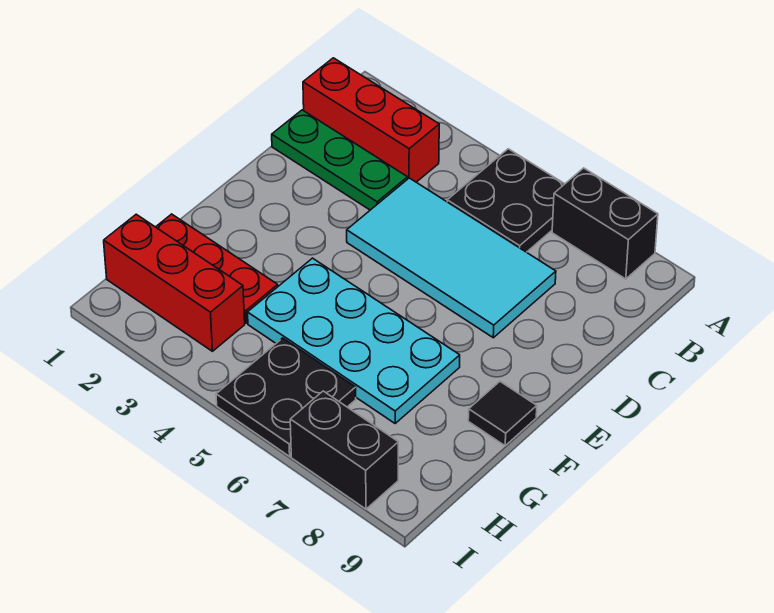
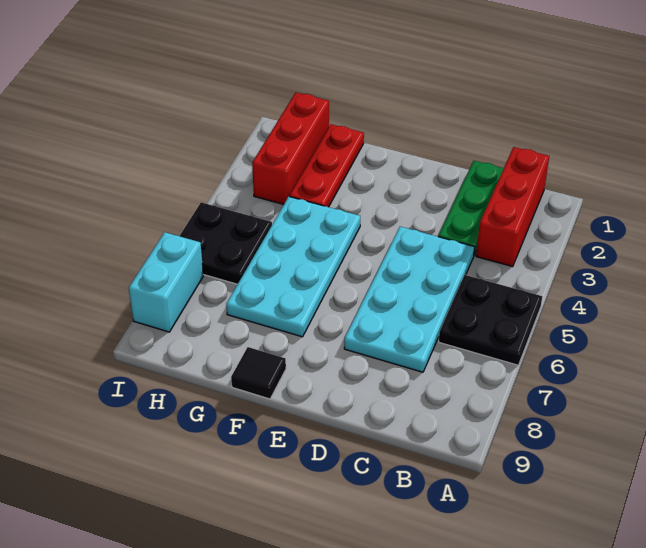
black brick A7:A8 level 1 -> none
cyan tile C4:D7 level 1 -> cyan plate C4:D7 level 1
black brick I7:I8 level 1 -> cyan brick I7:I8 level 1

